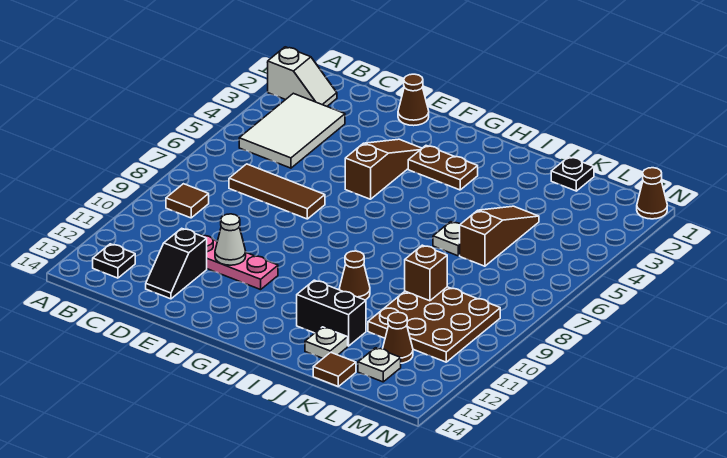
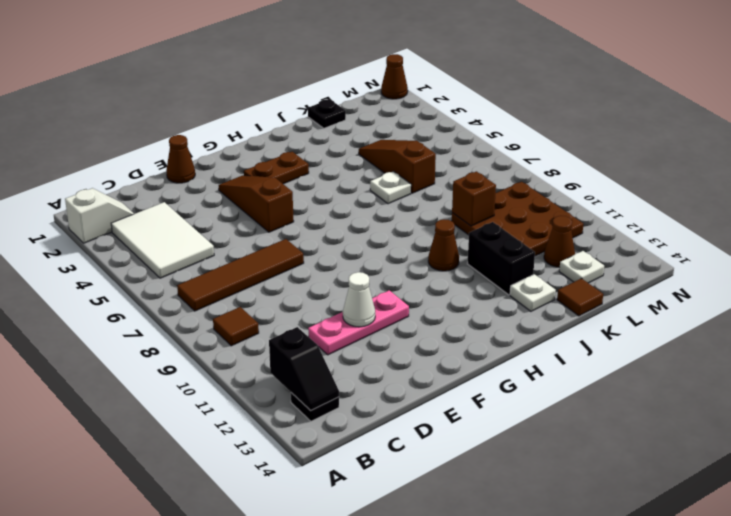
brown tile C7:E7 level 1 -> brown tile B7:E7 level 1
black slope D12:D13 level 1 top 12 -> black slope B12:B13 level 2 top 12
black brick I12:J12 level 1 -> black brick J11:J12 level 1

